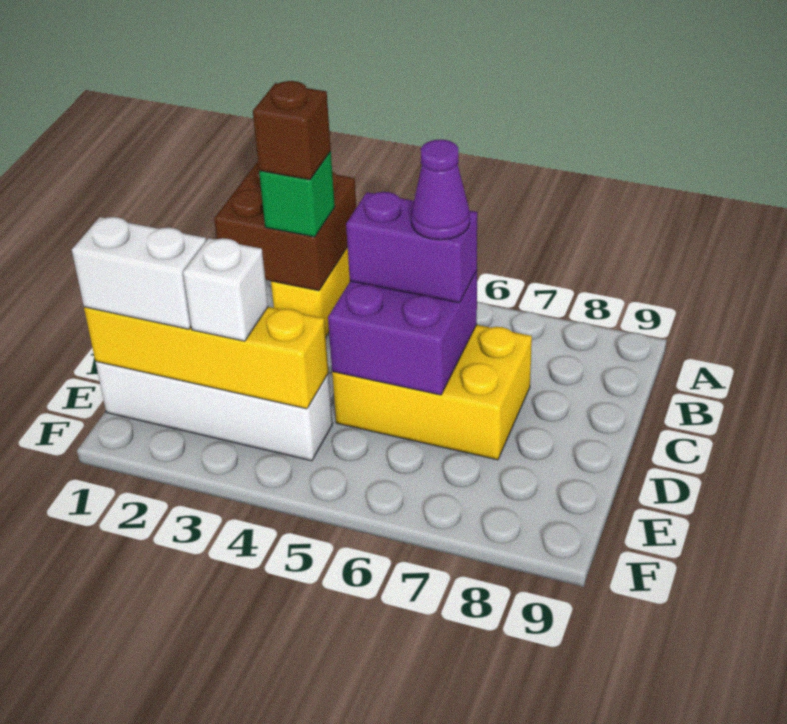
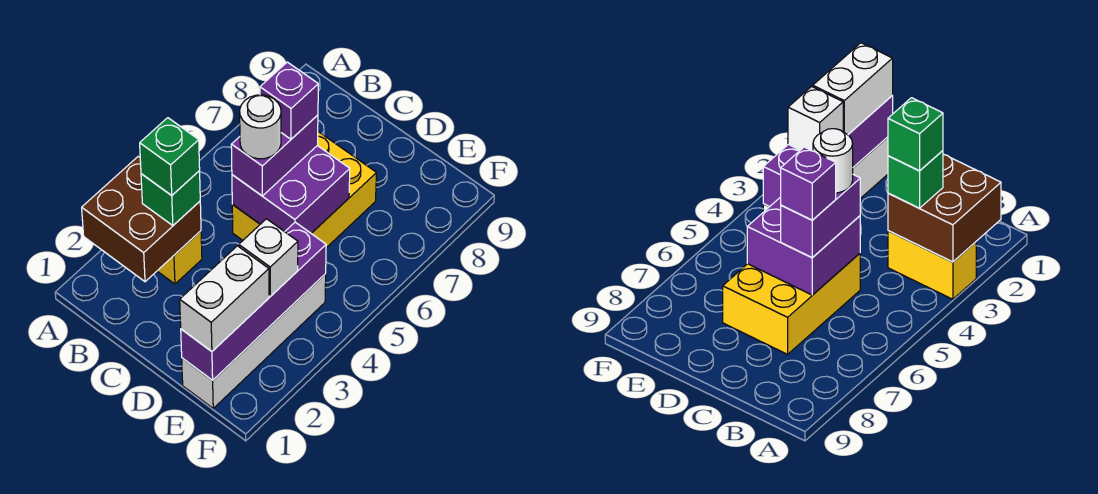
brown brick B3 level 4 -> green brick B3 level 4
none -> white round brick C5 level 4
purple cone C6 level 4 -> purple brick C6 level 4
yellow brick E1:E4 level 2 -> purple brick E1:E4 level 2

